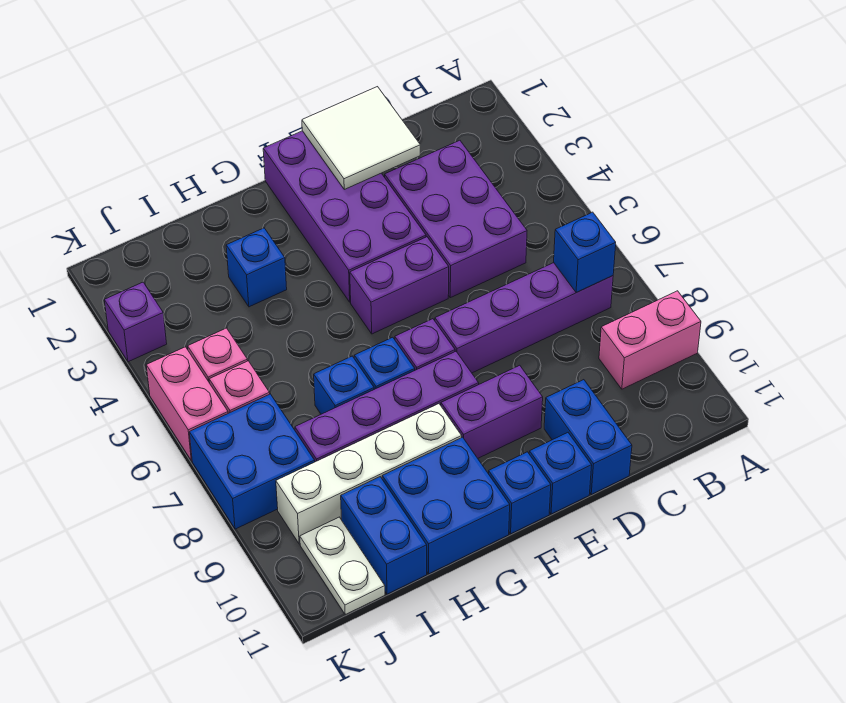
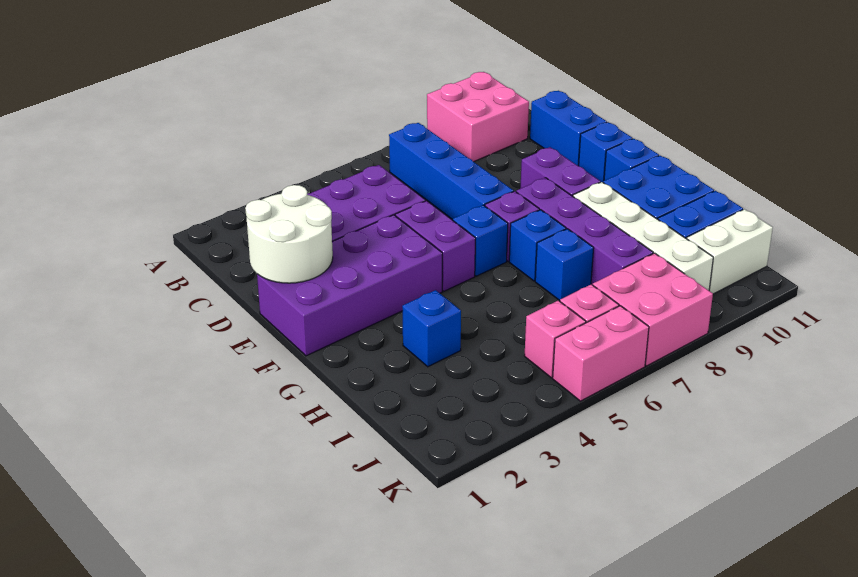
pink brick A9:B9 level 1 -> pink brick A9:B10 level 1
purple brick B7:E7 level 1 -> blue brick B7:E7 level 1
blue brick B7 level 2 -> blue brick F6 level 1
white tile D1:E2 level 2 -> white round brick D1:E2 level 2
blue brick D10:D11 level 1 -> blue brick C11:D11 level 1
blue brick J7:K8 level 1 -> pink brick J7:K8 level 1
white plate J10:J11 level 1 -> white brick J10:J11 level 1
purple brick K3 level 1 -> none

